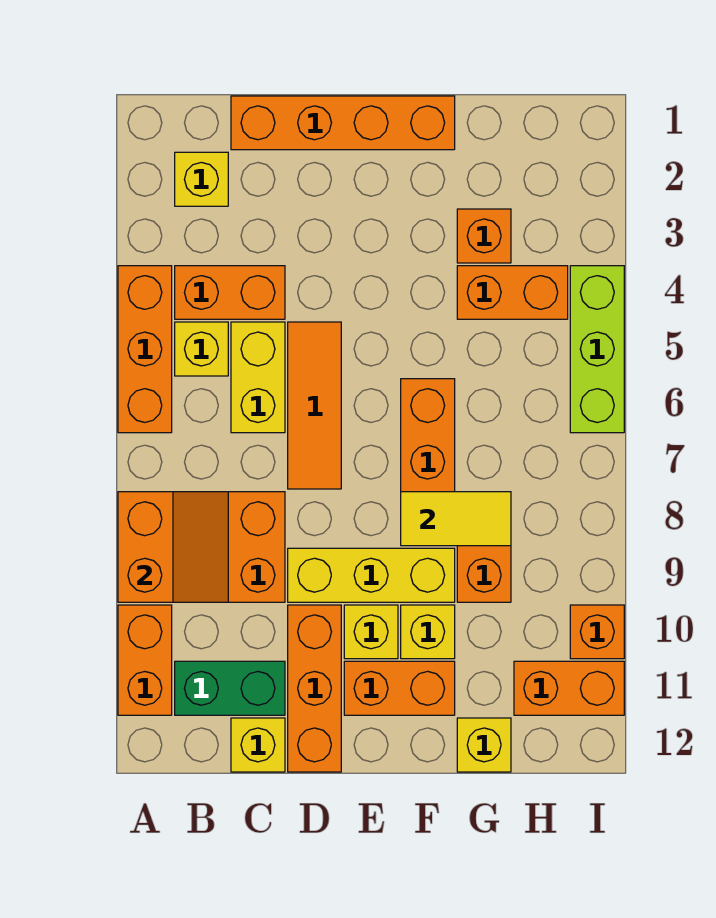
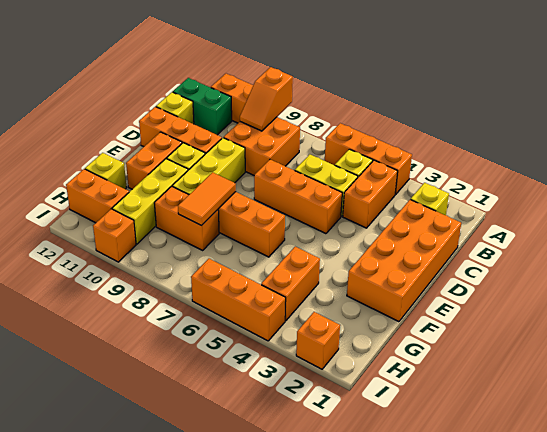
orange slope A8:B9 level 2 top A -> orange slope A9:B9 level 2 top A
green brick B11:C11 level 1 -> green brick B11:B12 level 1
orange brick C1:F1 level 1 -> orange brick C1:F2 level 1
orange tile D5:D7 level 1 -> orange brick D5:D7 level 1
yellow tile F8:G8 level 2 -> orange tile F8:G8 level 2
yellow brick F10 level 1 -> yellow brick F10:H10 level 1
orange brick G3 level 1 -> orange brick I2 level 1
orange brick H11:I11 level 1 -> orange brick H11:H12 level 1
lime brick I4:I6 level 1 -> orange brick I4:I6 level 1

